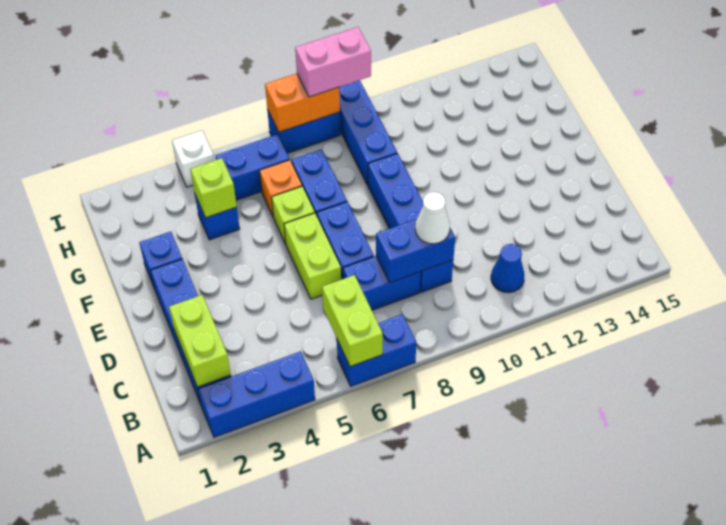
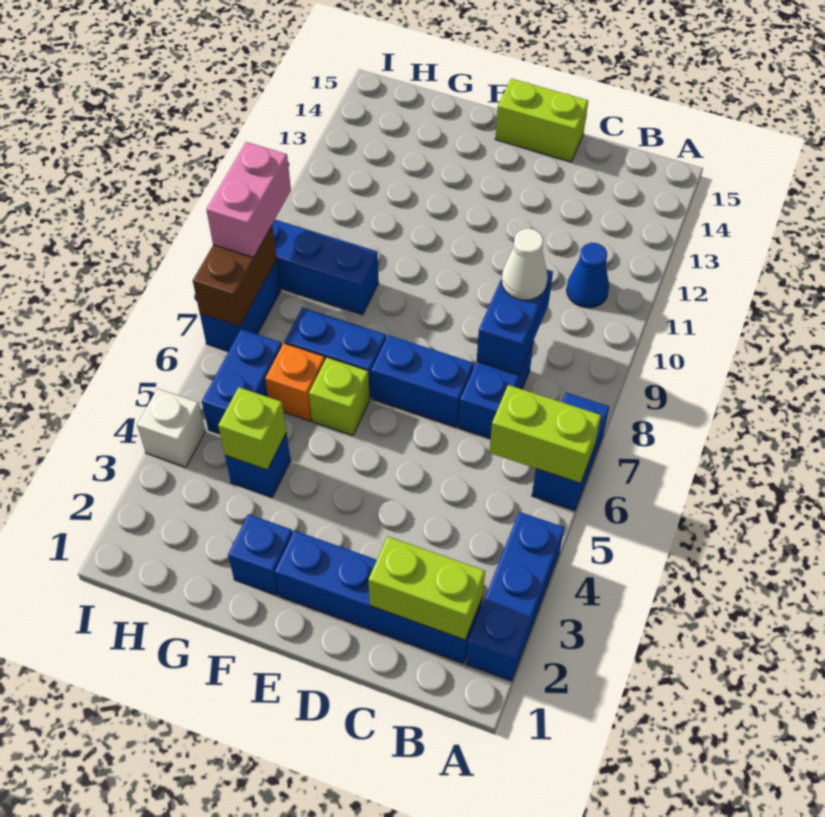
blue brick C9:F9 level 1 -> none
lime brick D6:E6 level 1 -> lime brick D15:E15 level 1
orange brick I7:I8 level 2 -> brown brick I7:I8 level 2

